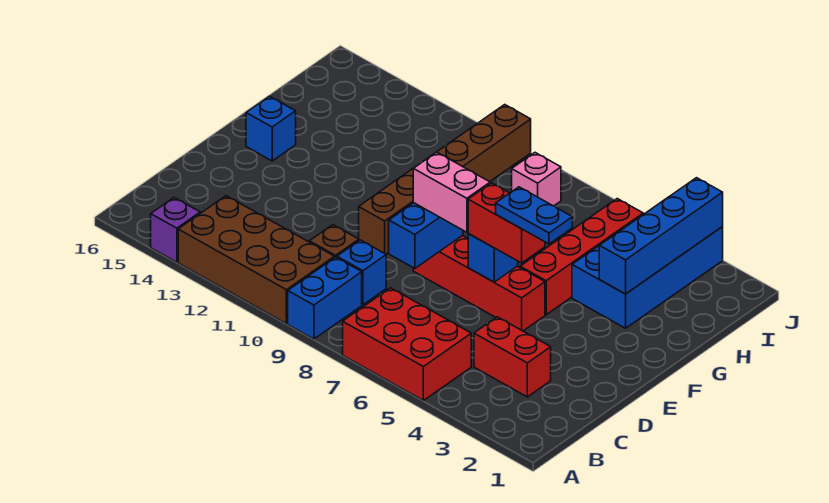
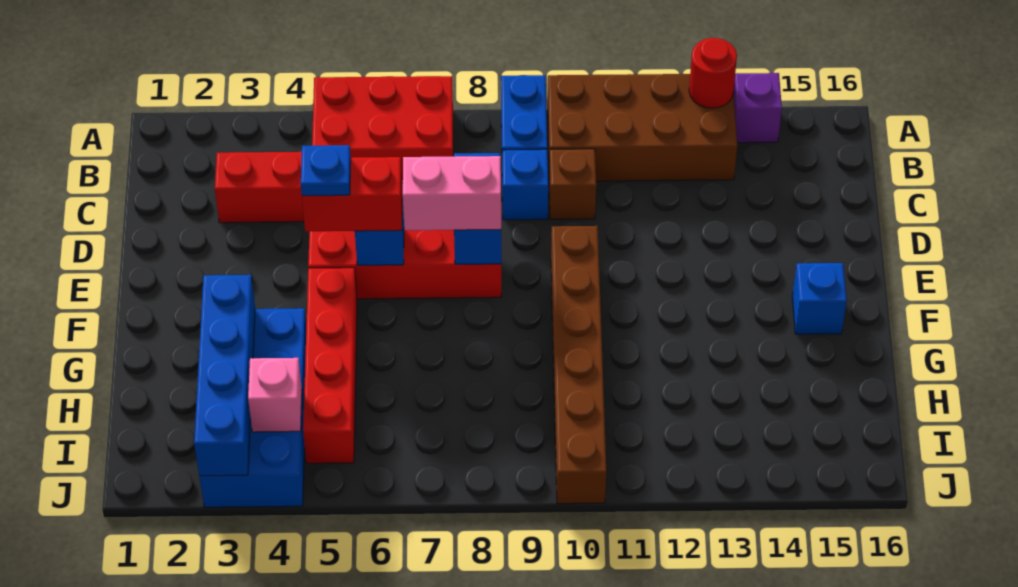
none -> red round brick A13 level 2
blue plate E4:E5 level 4 -> blue plate E5 level 4
pink brick I8 level 1 -> pink brick I4 level 2

